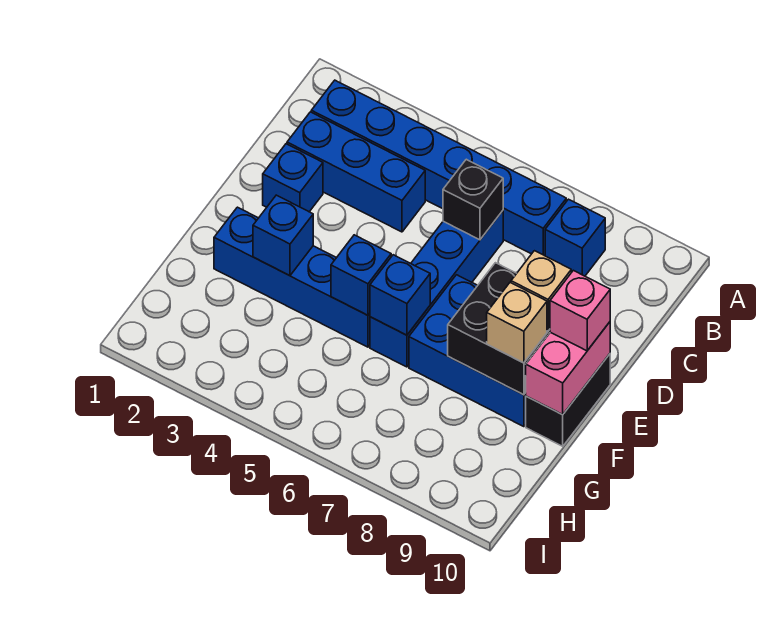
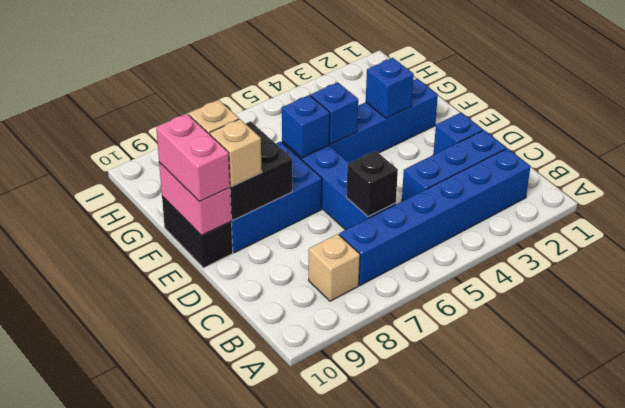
blue brick B8 level 1 -> tan brick B8 level 1
pink brick E10 level 3 -> pink brick E10:F10 level 3

